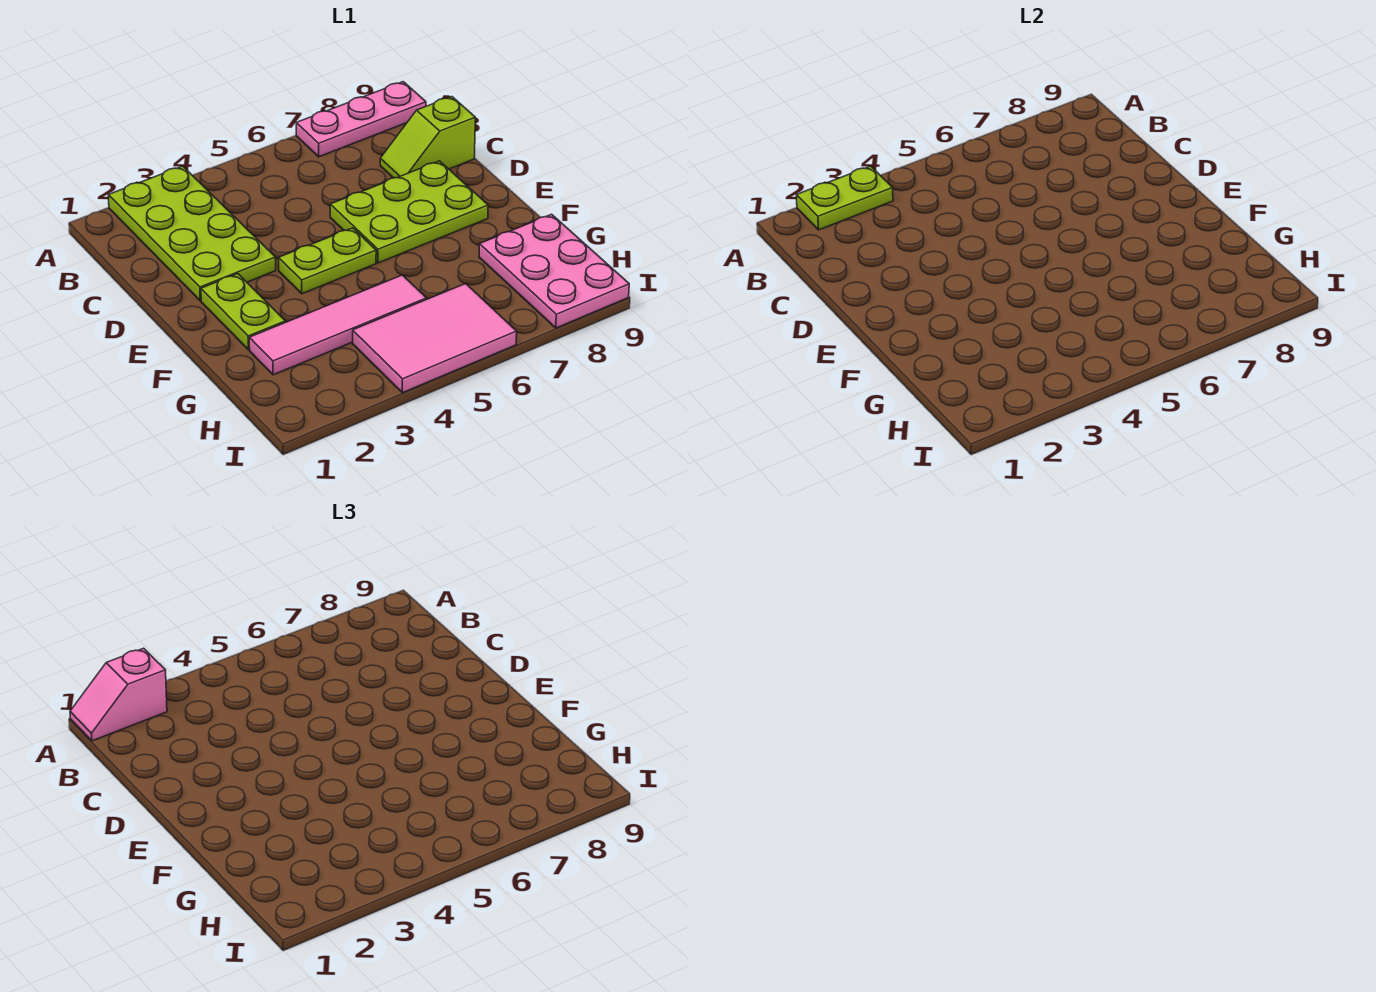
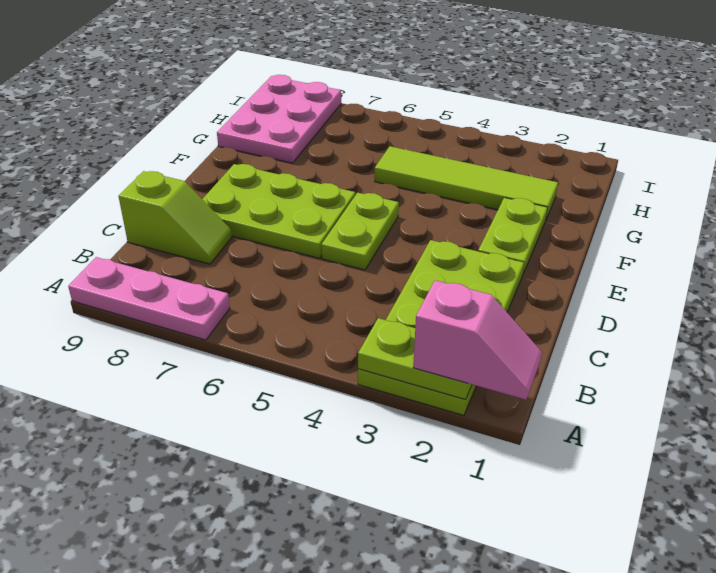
lime plate E4:E5 level 1 -> lime plate D5:E5 level 1
pink tile G2:G5 level 1 -> lime tile G2:G5 level 1
pink tile H4:I6 level 1 -> none

